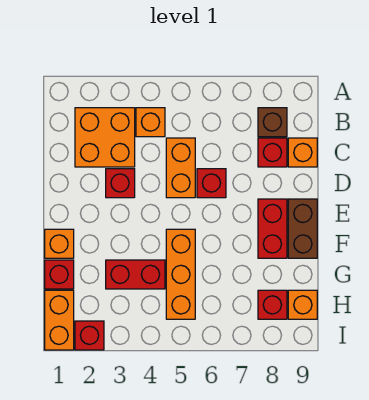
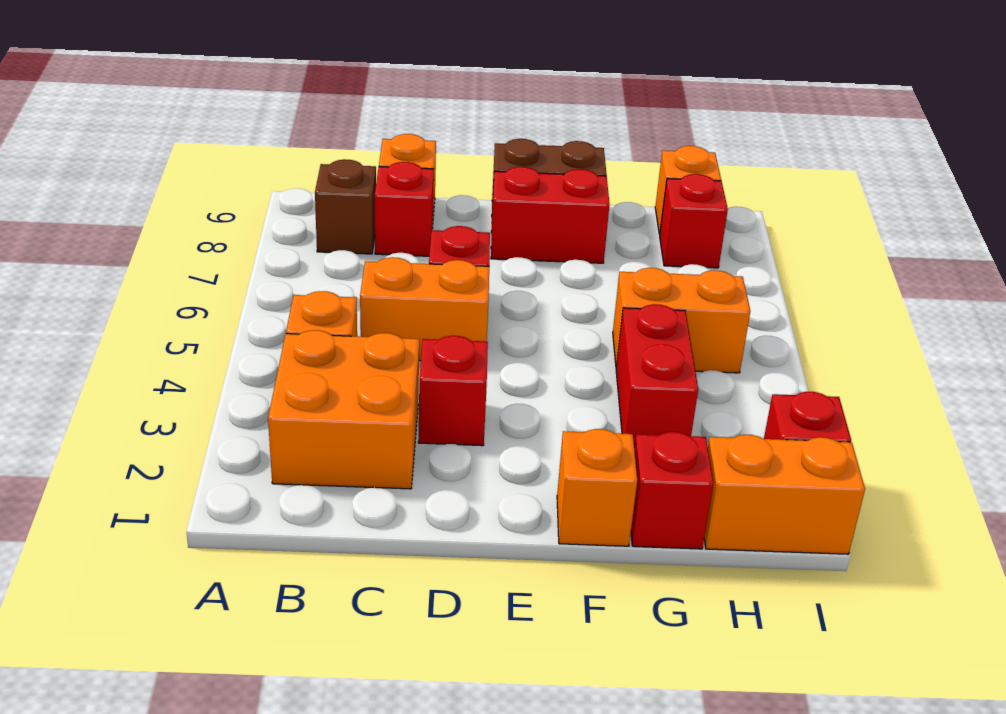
orange brick F5:H5 level 1 -> orange brick G5:H5 level 1

